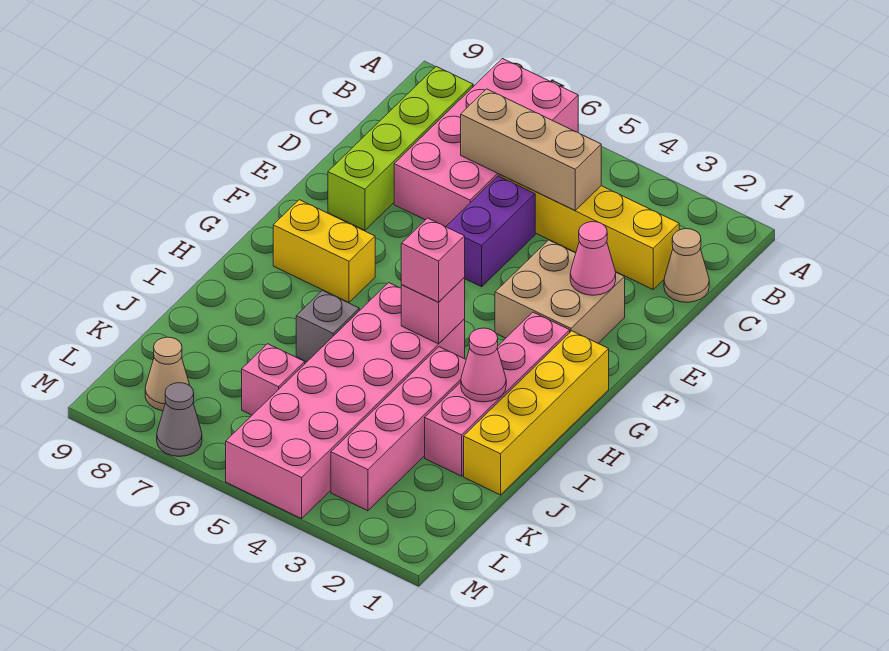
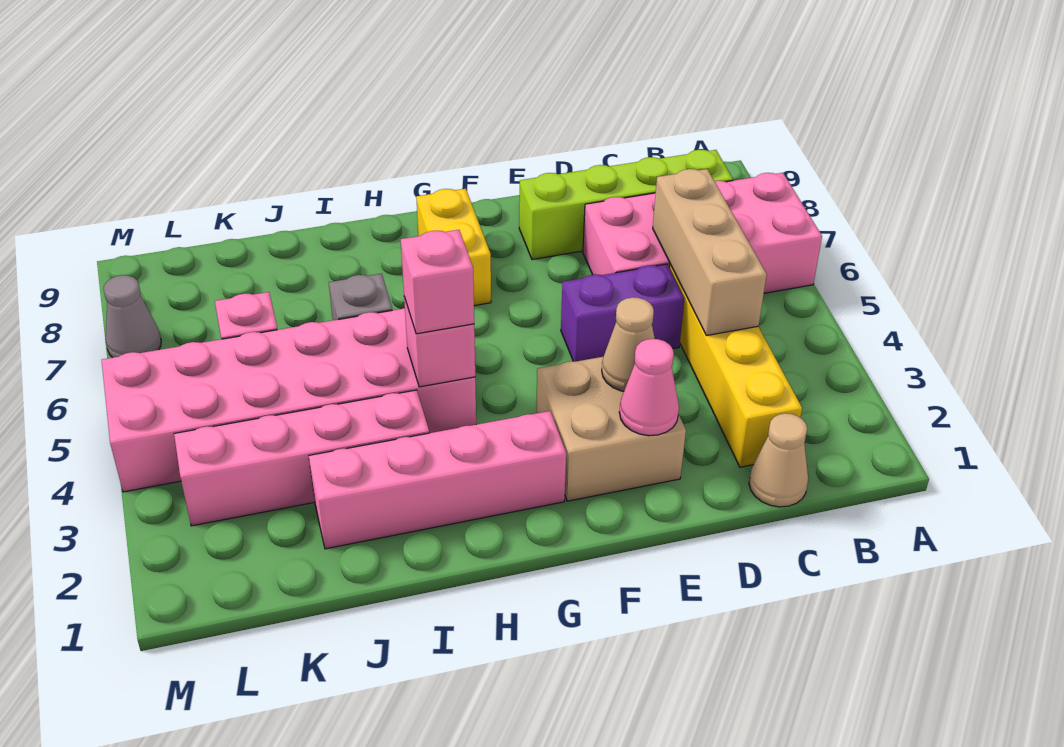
yellow brick G1:J1 level 1 -> none
pink cone I2 level 2 -> none
tan cone L8 level 1 -> tan cone E3 level 2

